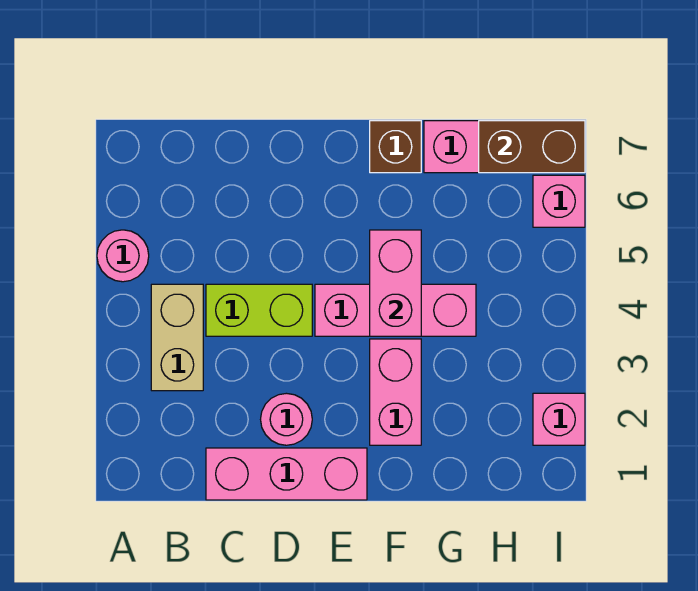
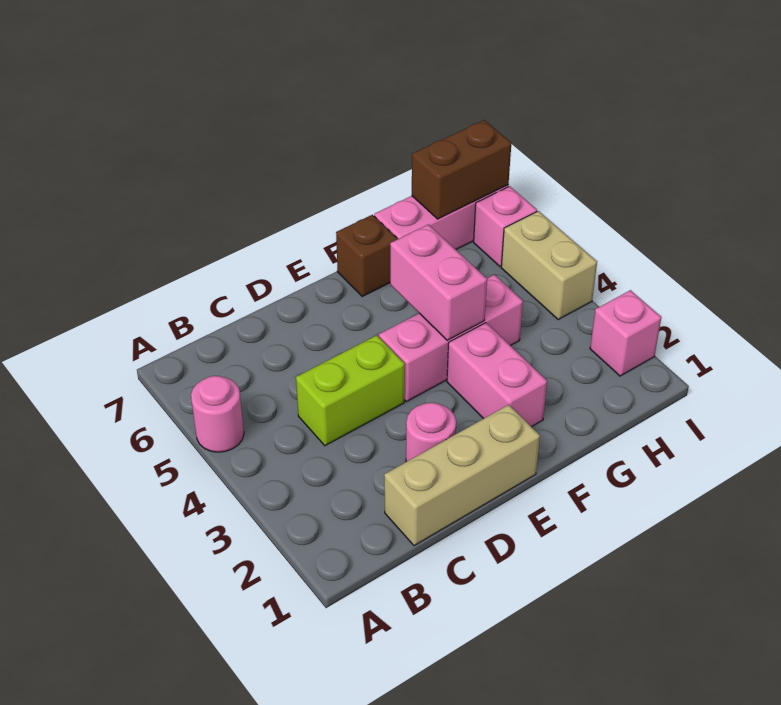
tan brick B3:B4 level 1 -> tan brick I4:I5 level 1
pink brick C1:E1 level 1 -> tan brick C1:E1 level 1

